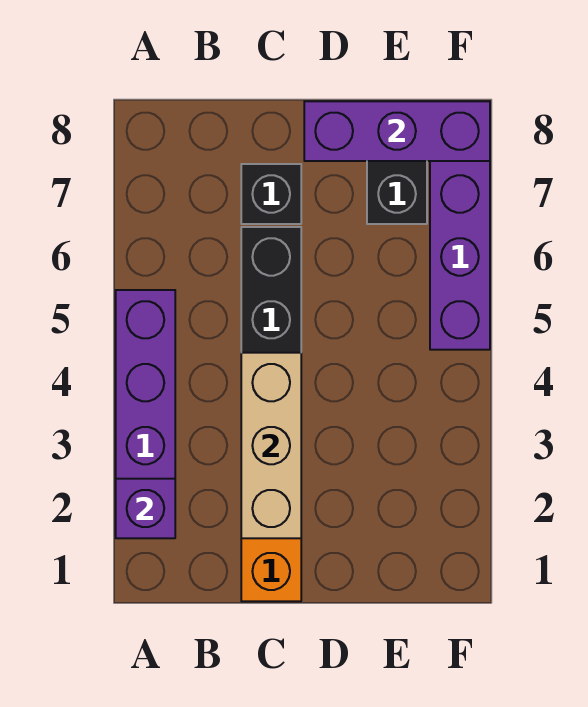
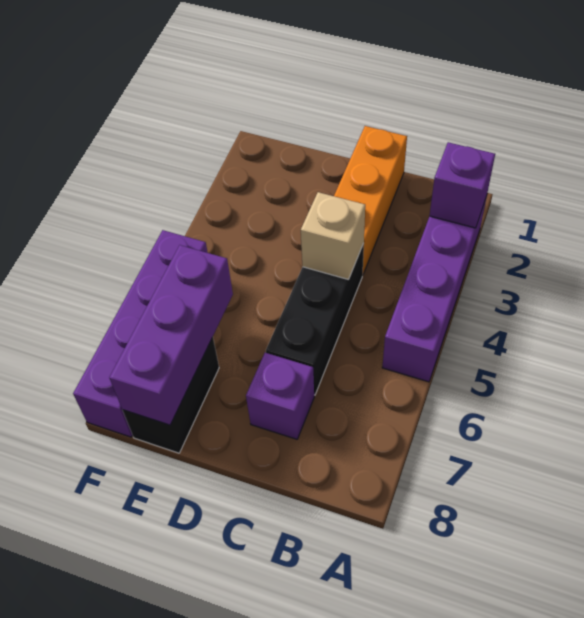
tan brick C2:C4 level 2 -> tan brick C4 level 2
black brick C7 level 1 -> purple brick C7 level 1
purple brick D8:F8 level 2 -> purple brick E6:E8 level 2

